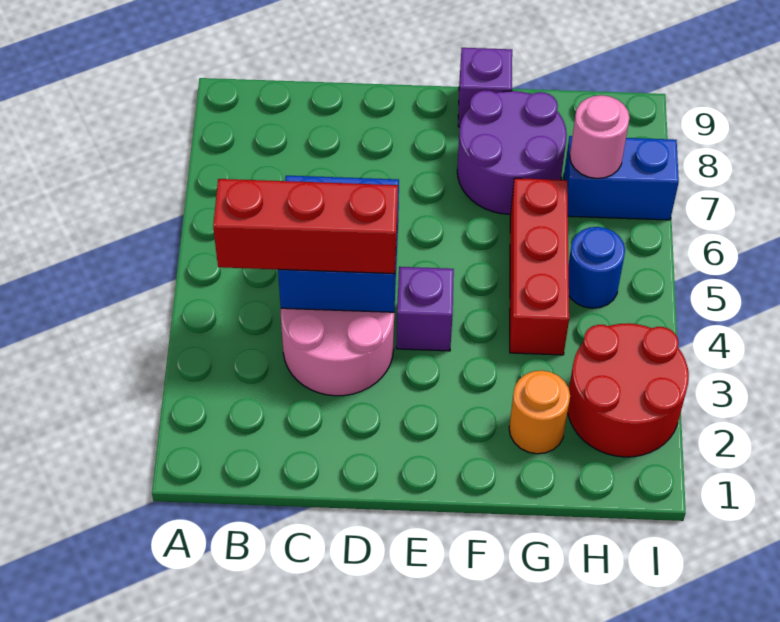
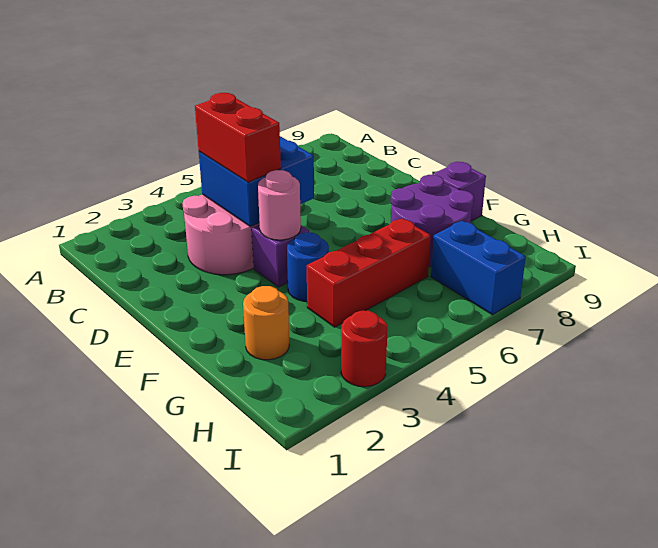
red brick B4:D4 level 3 -> red brick C4:D4 level 3
red round brick H2:I3 level 1 -> red round brick I3 level 1
blue round brick H5 level 1 -> blue round brick F4 level 1
pink round brick H7 level 2 -> pink round brick E4 level 2

